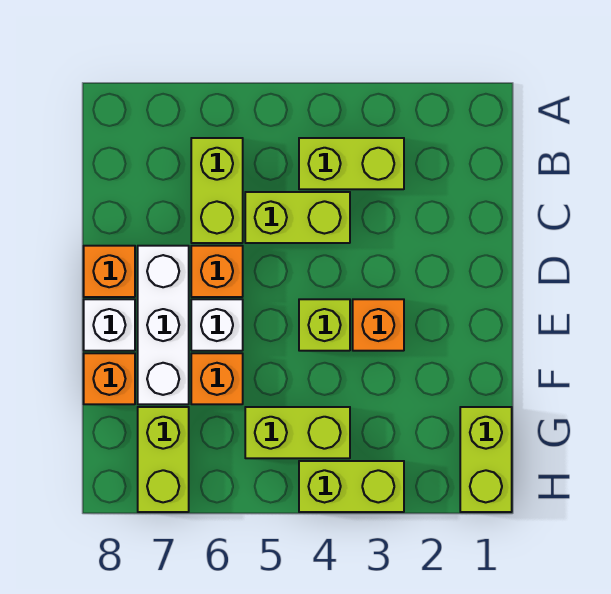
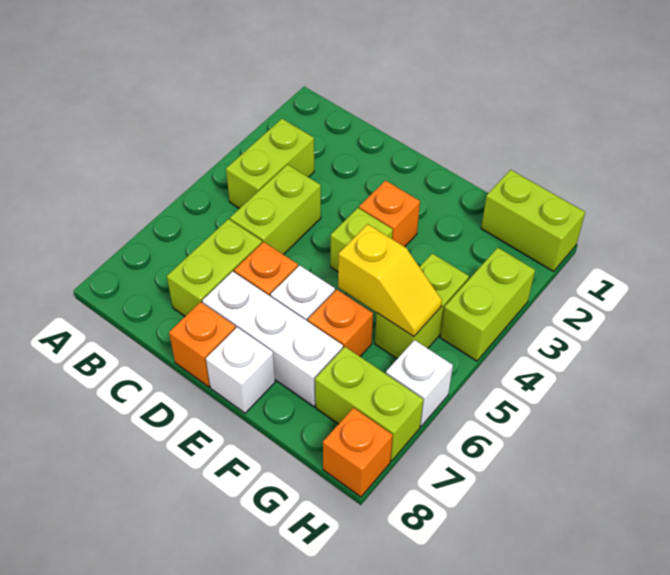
lime brick B6:C6 level 1 -> lime brick C6:C7 level 1
none -> yellow slope F5:G5 level 2 top F
orange brick F8 level 1 -> orange brick H8 level 1
none -> white brick H6 level 1

